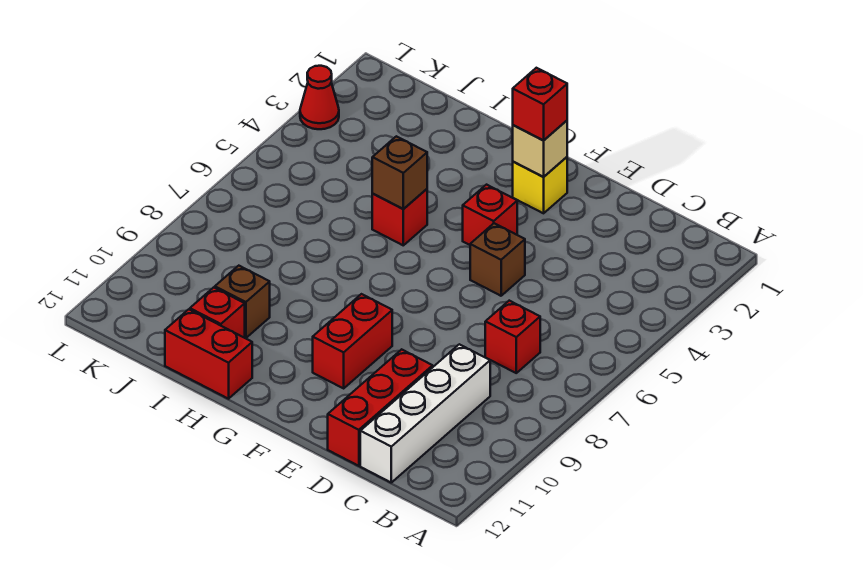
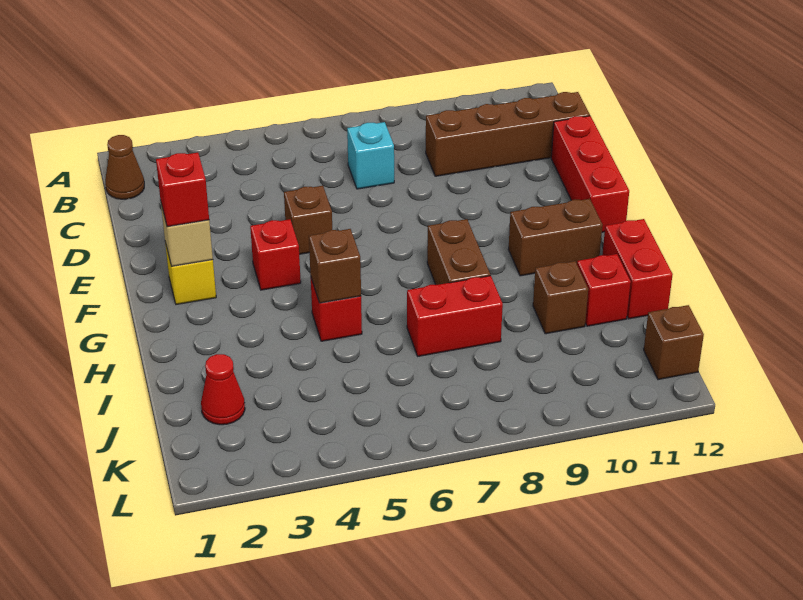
none -> brown cone B1 level 1
red brick C7 level 1 -> cyan brick C7 level 1
white brick C9:C12 level 1 -> brown brick C9:C12 level 1
red brick D10:D12 level 1 -> red brick D12:F12 level 1
red brick F9:F10 level 1 -> red brick I7:I8 level 1
none -> brown brick G8:H8 level 1
none -> brown brick G10:G11 level 1
none -> brown brick K12 level 1
red cone L3 level 1 -> red cone J2 level 1

